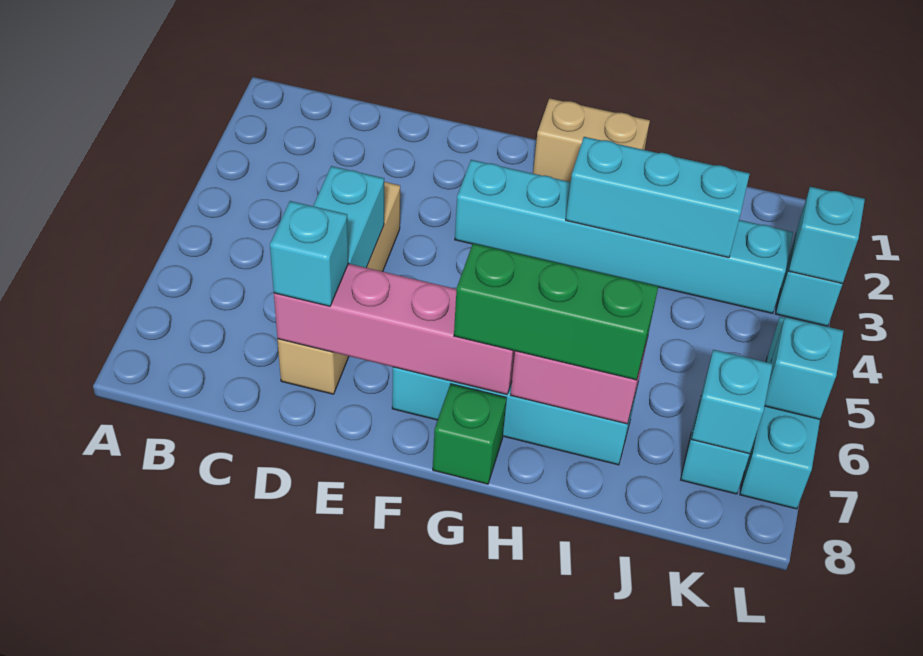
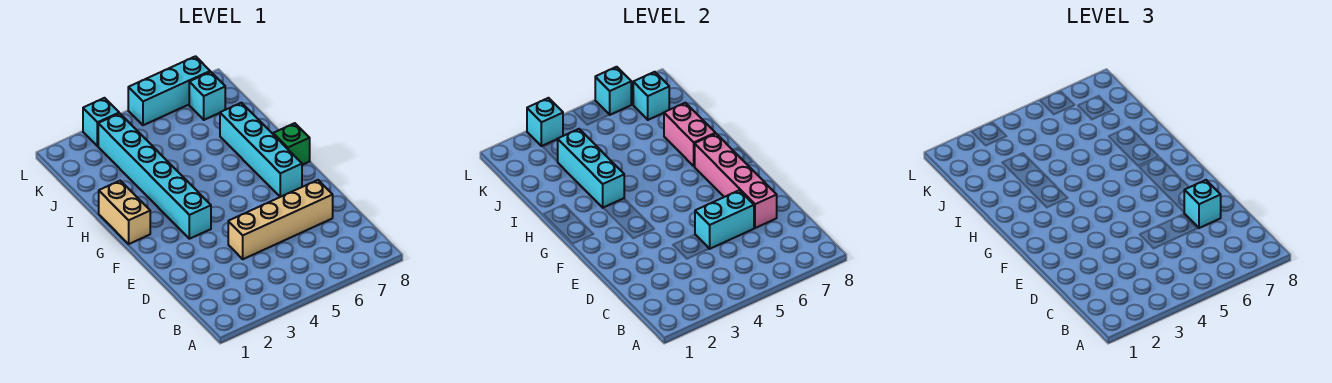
green brick G7:I7 level 3 -> none

